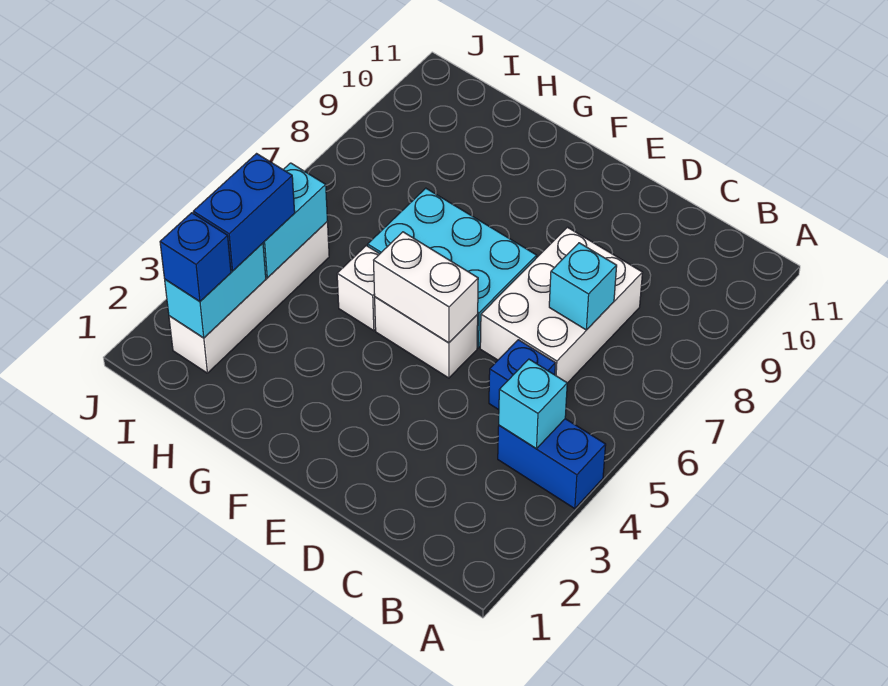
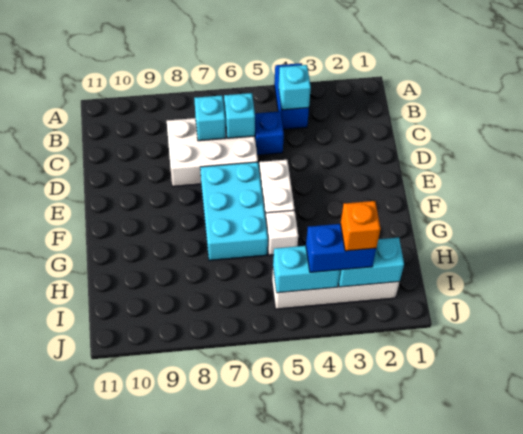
none -> cyan brick C6 level 2
white brick E5:F5 level 2 -> none
blue brick I2 level 3 -> none
none -> orange brick I3 level 4

